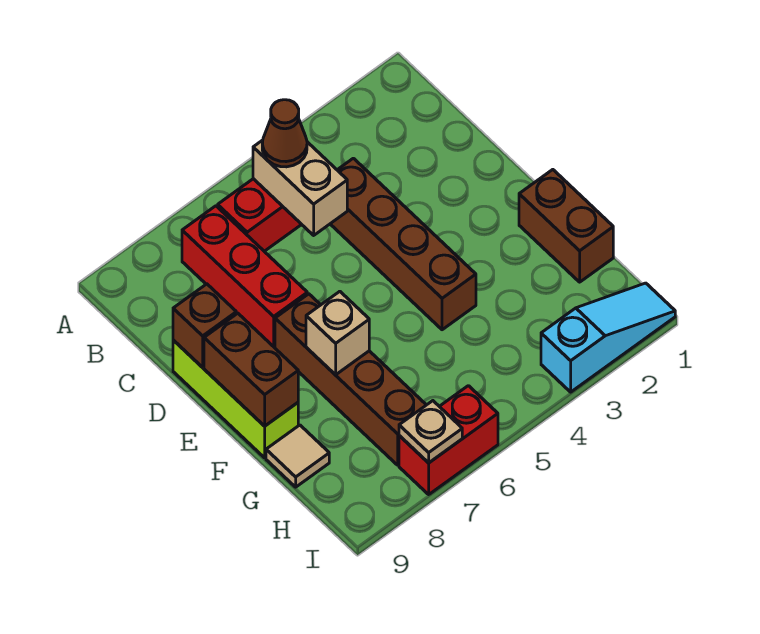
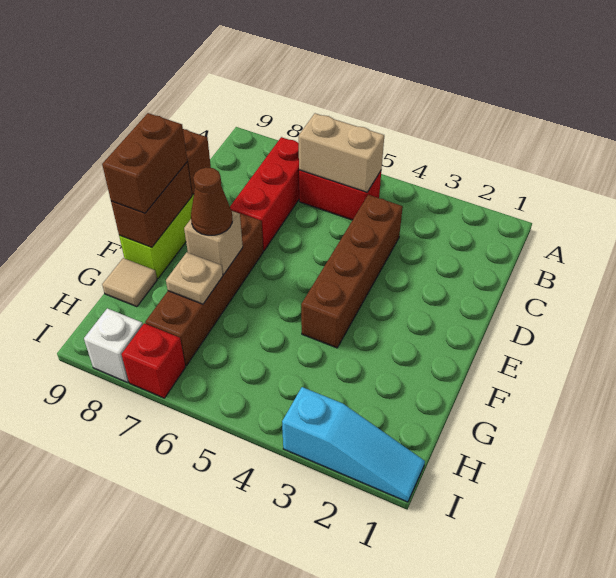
tan brick B5:C5 level 2 -> tan brick B5:B6 level 2
brown cone B5 level 3 -> brown cone F7 level 3
brown brick F1:G1 level 1 -> brown brick E9:F9 level 3
red brick I6:I7 level 1 -> red brick I7 level 1
tan plate I7 level 2 -> tan plate G7 level 2
none -> white brick I8 level 1

